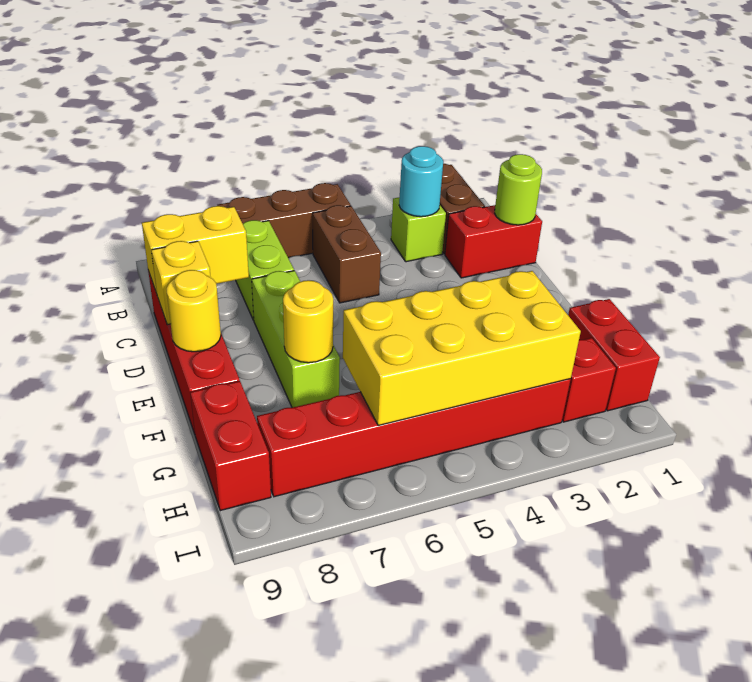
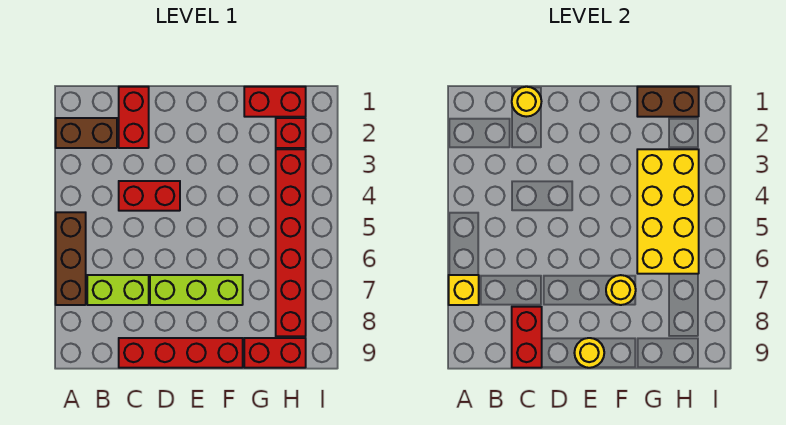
lime brick B3 level 1 -> none
cyan round brick B3 level 2 -> none
brown brick B5:C5 level 1 -> brown brick G1:H1 level 2
lime round brick C1 level 2 -> yellow round brick C1 level 2
none -> red brick C4:D4 level 1
yellow brick C8:C9 level 2 -> red brick C8:C9 level 2
yellow brick D9 level 2 -> yellow brick A7 level 2

